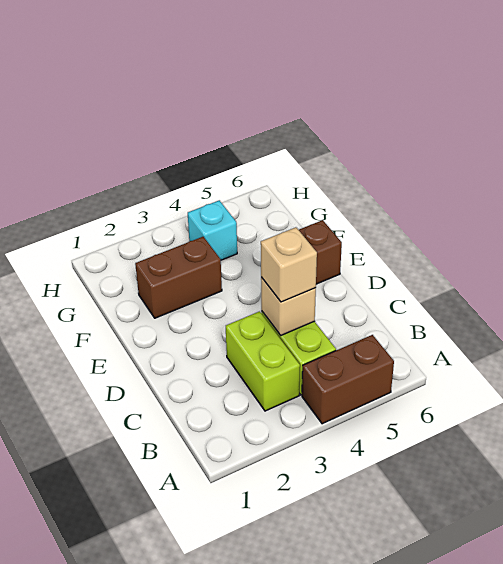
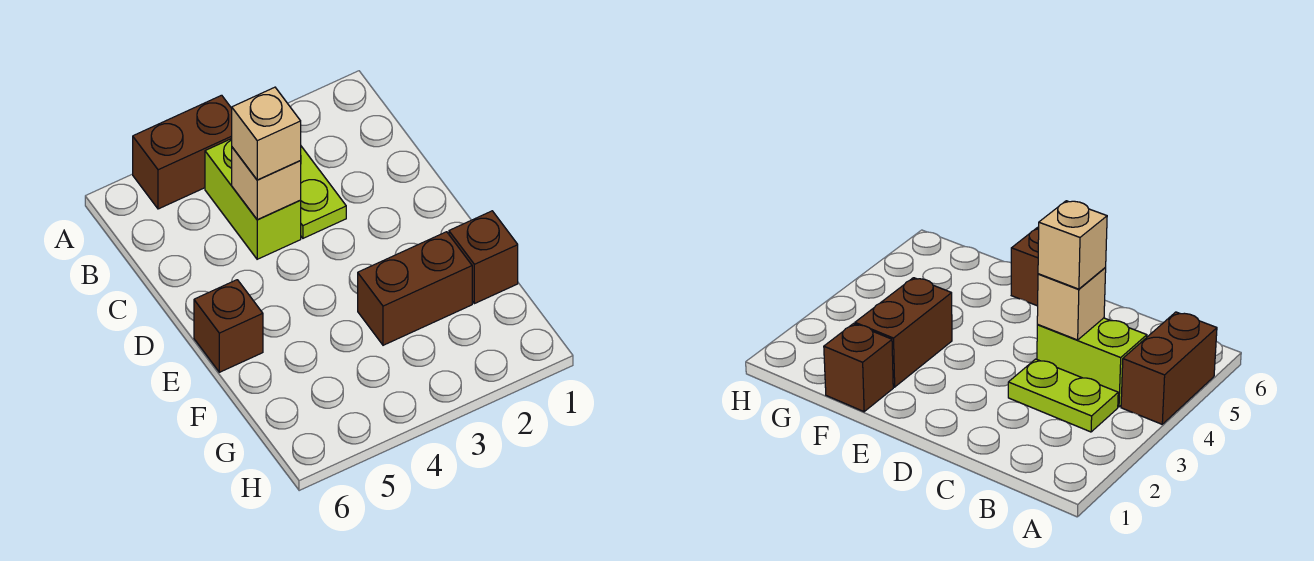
lime brick B3:C3 level 1 -> lime plate B3:C3 level 1
none -> brown brick F1 level 1
cyan brick G4 level 1 -> none

